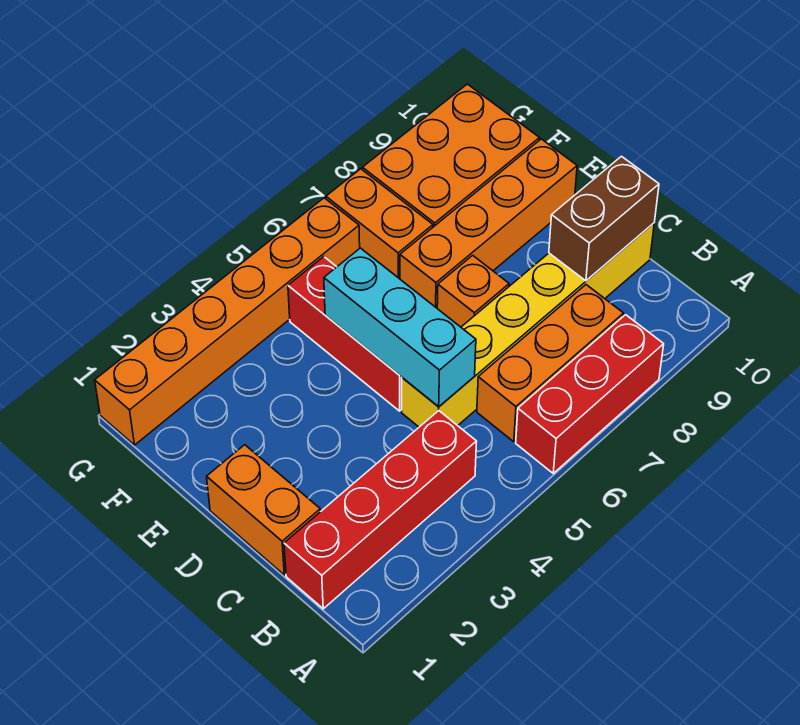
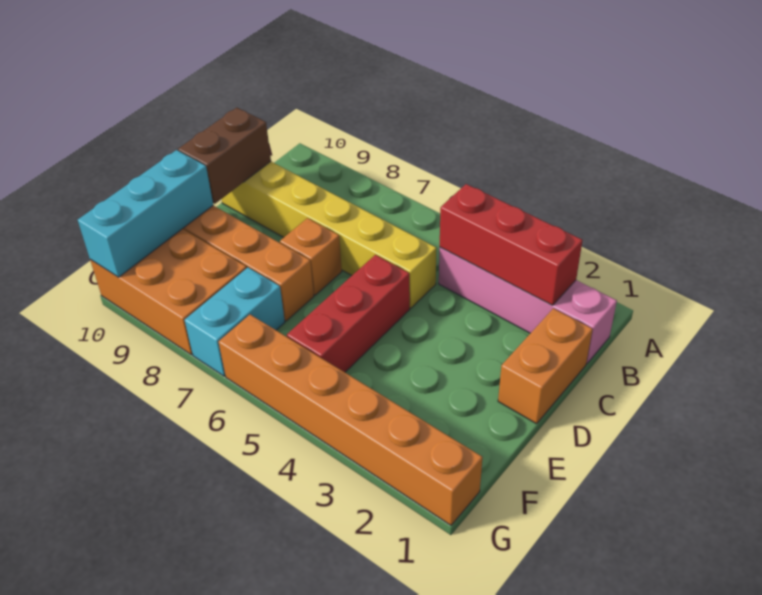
red brick A6:A8 level 1 -> red brick B2:B4 level 2
red brick B1:B4 level 1 -> pink brick B1:B4 level 1
orange brick B6:B8 level 1 -> none
cyan brick C5:E5 level 2 -> cyan brick E10:G10 level 2
brown brick C9:C10 level 2 -> brown brick C10:D10 level 2
orange brick F7:G7 level 1 -> cyan brick F7:G7 level 1

